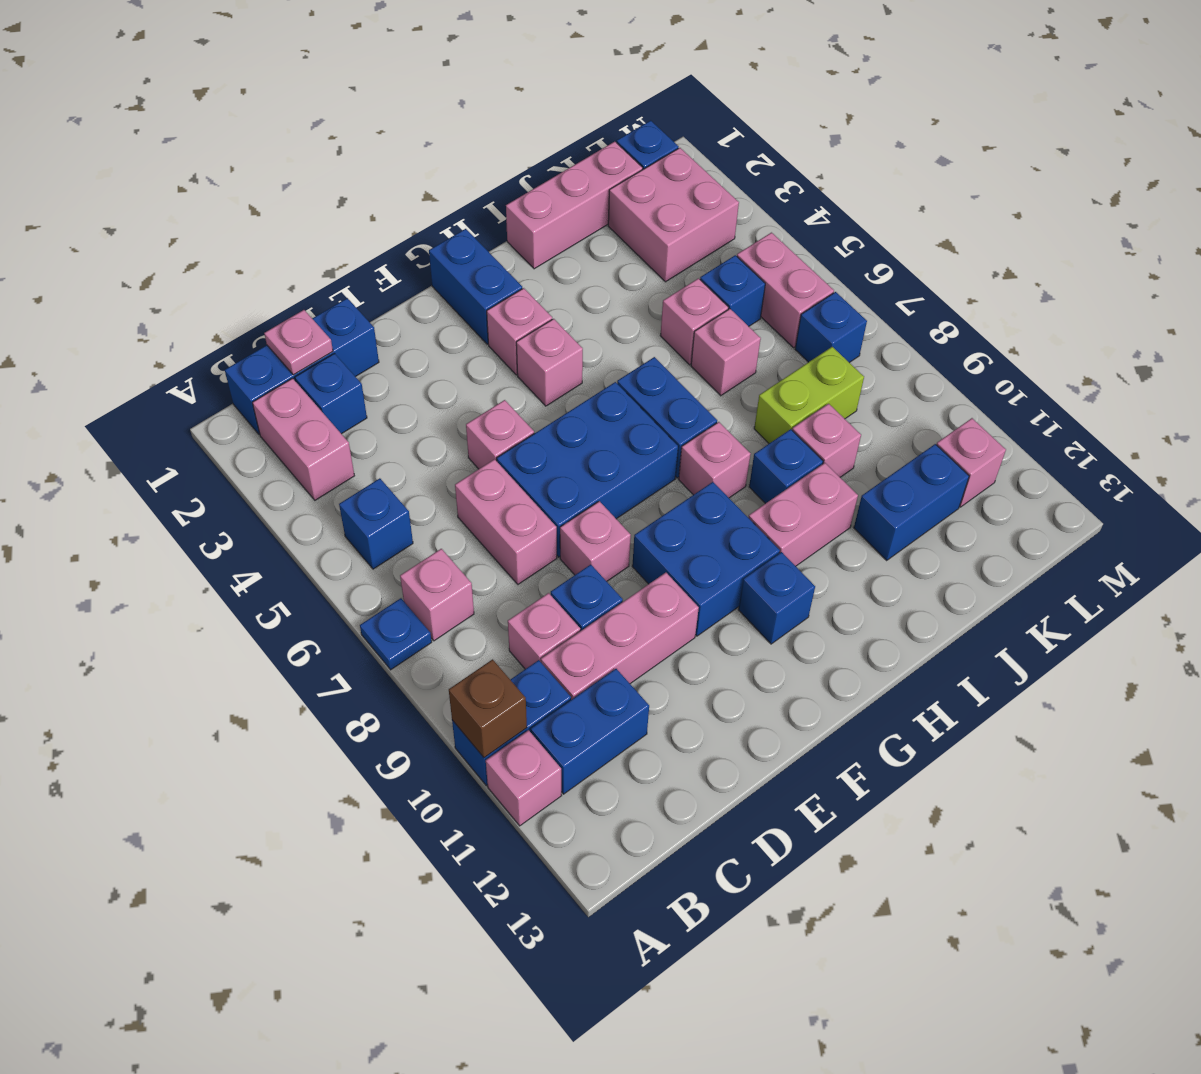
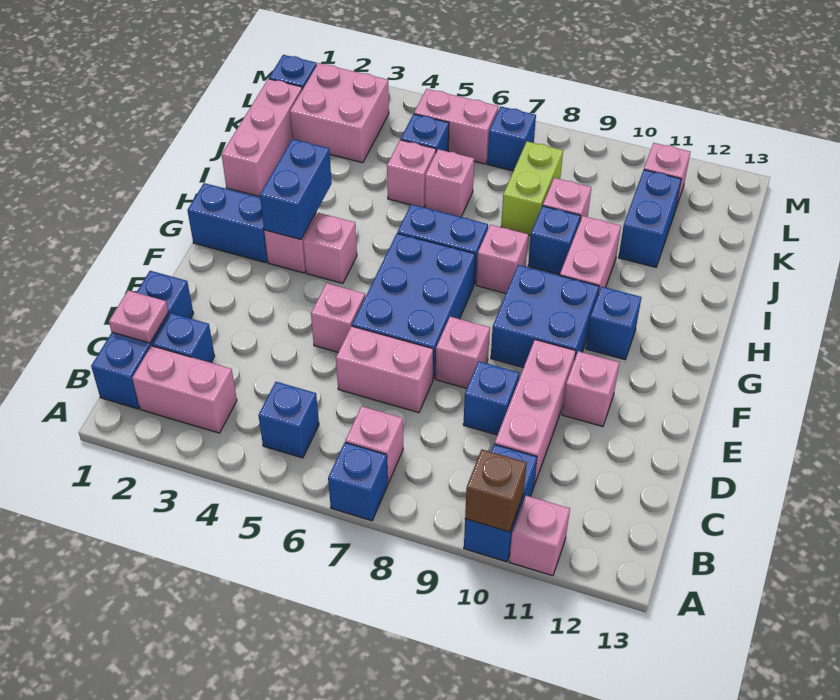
blue plate A7 level 1 -> blue brick A7 level 1
blue brick B11:C11 level 1 -> blue brick G3:H3 level 2
pink brick C9 level 1 -> pink brick E11 level 1

